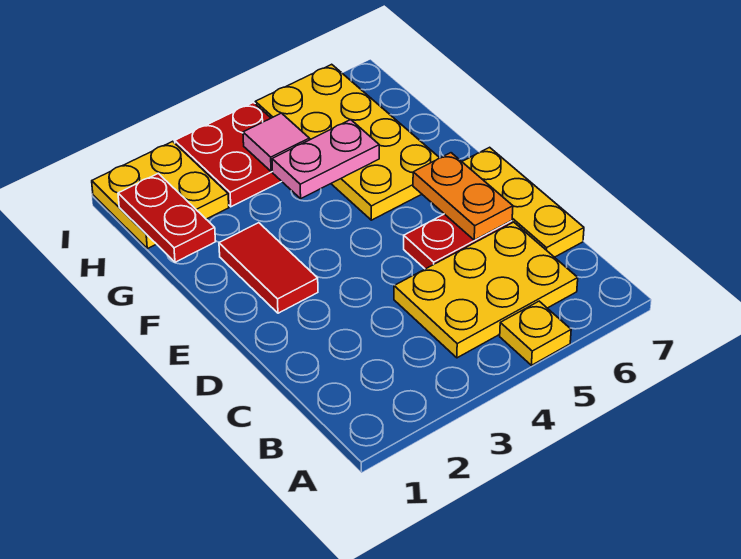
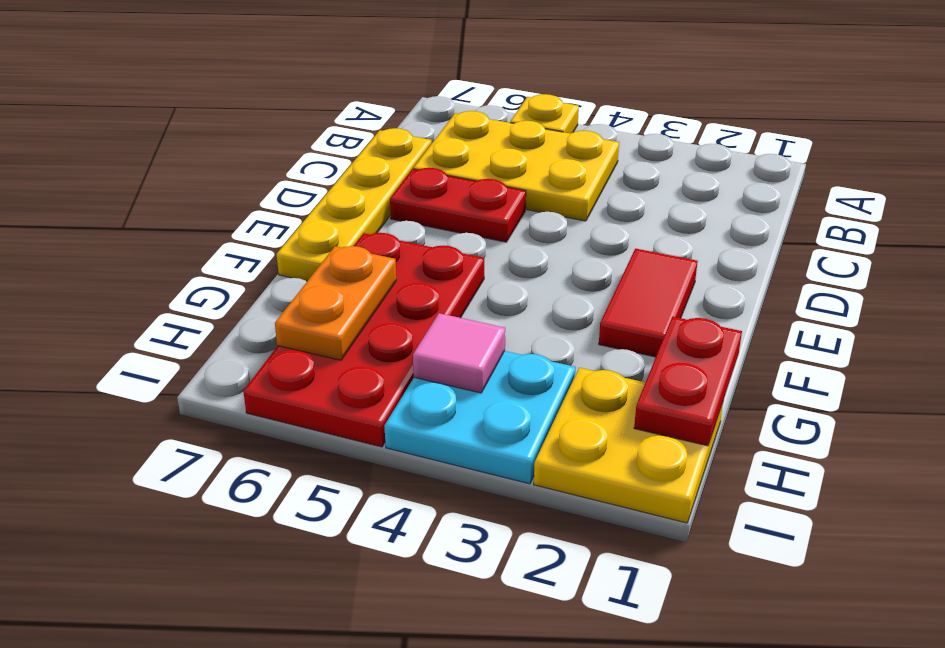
yellow plate C7:E7 level 1 -> yellow plate C7:F7 level 1
orange plate D6:E6 level 2 -> orange plate G6:H6 level 2
yellow plate F5:I6 level 1 -> red plate F5:I6 level 1
pink plate G4:G5 level 2 -> none
red plate H3:I4 level 1 -> cyan plate H3:I4 level 1

